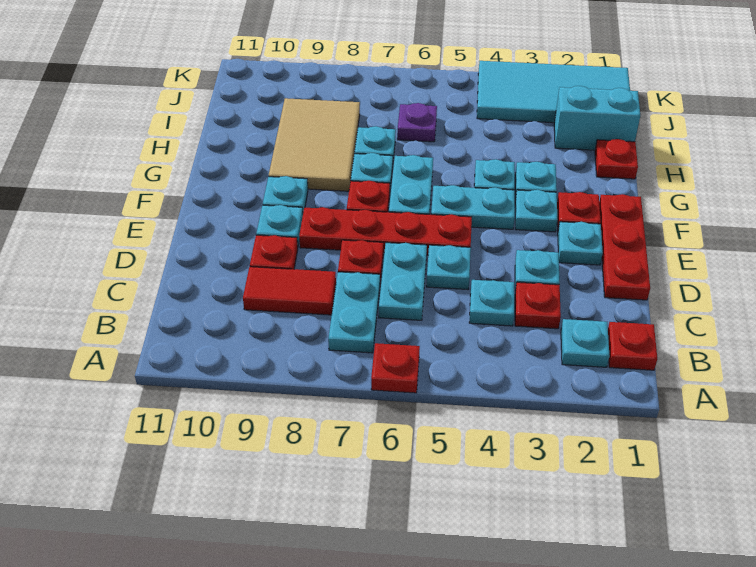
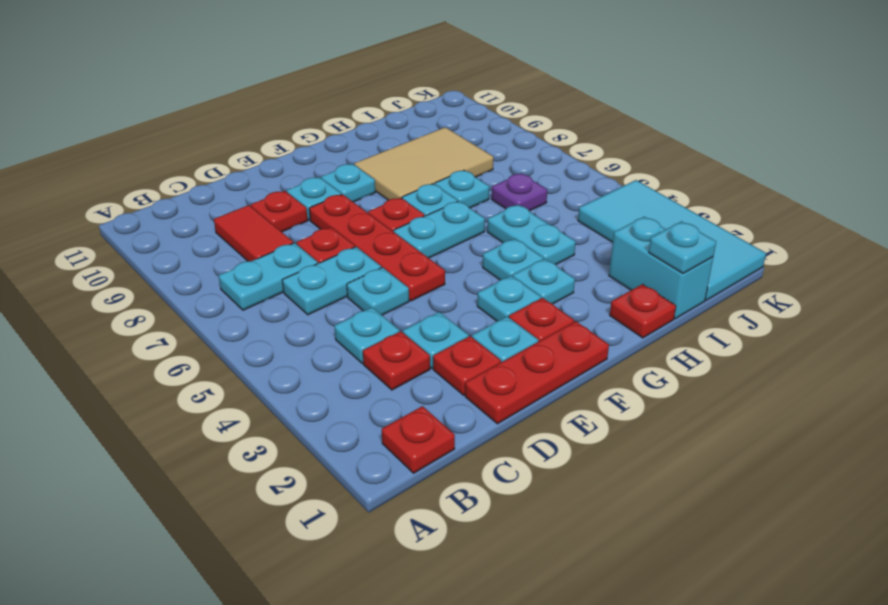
red plate A6 level 1 -> red plate D2 level 1
cyan plate B2 level 1 -> cyan plate I1 level 2
cyan plate F4:F5 level 1 -> cyan plate H4:H5 level 1

